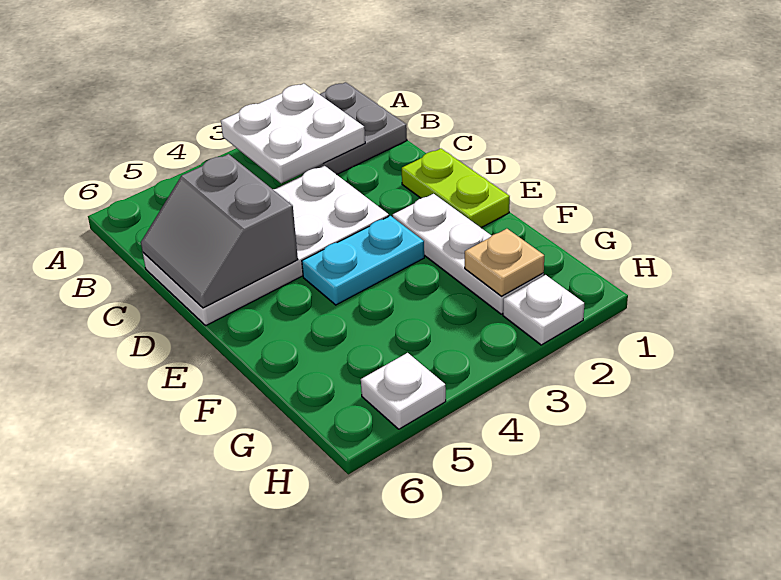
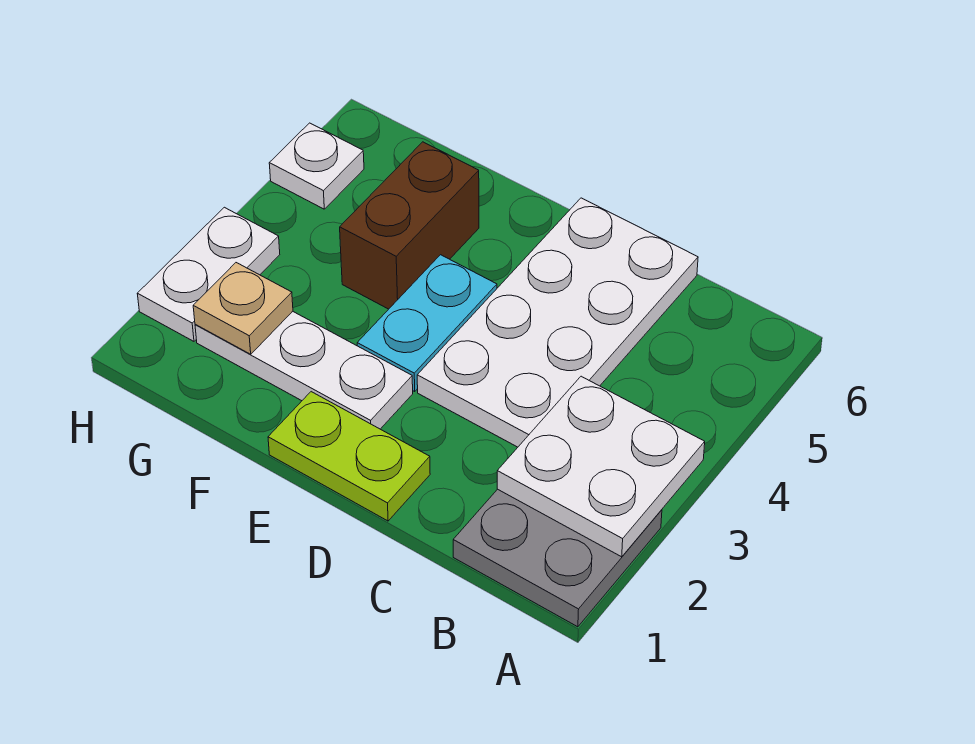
grey slope C5:D6 level 2 top 5 -> none
none -> brown brick F4:F5 level 1
white plate H2 level 1 -> white plate H2:H3 level 1

